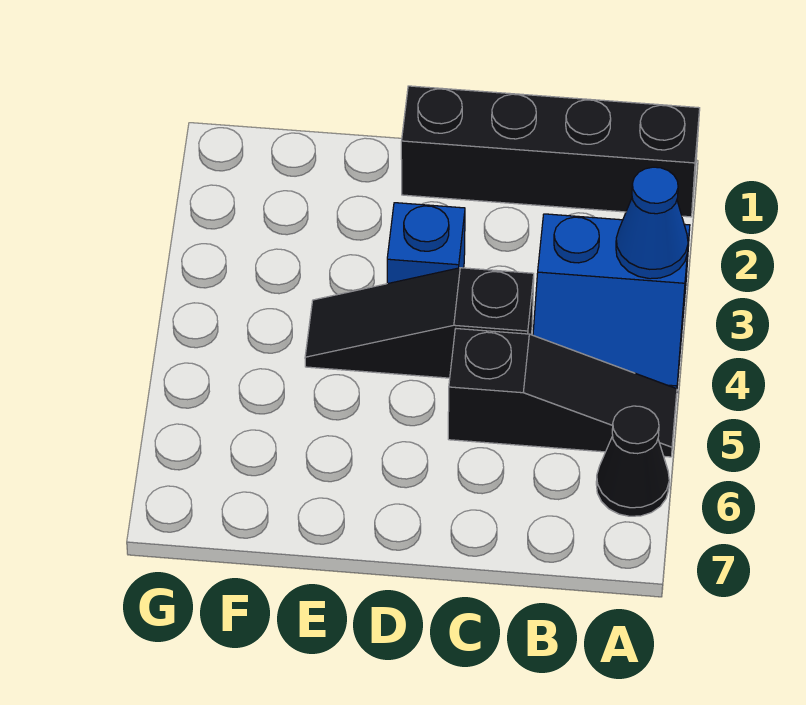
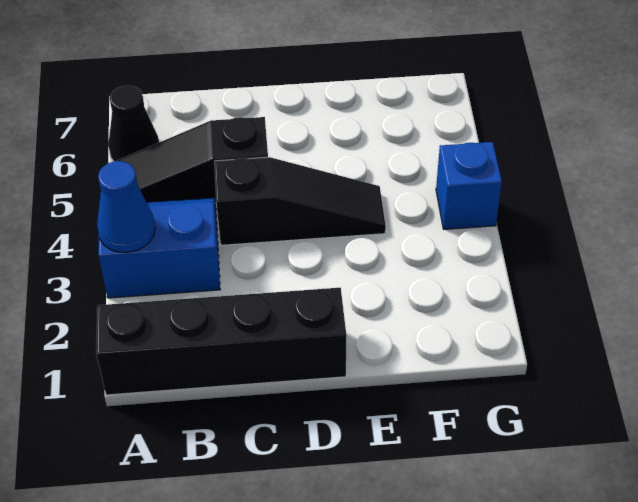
blue brick D3 level 1 -> blue brick G4 level 1

